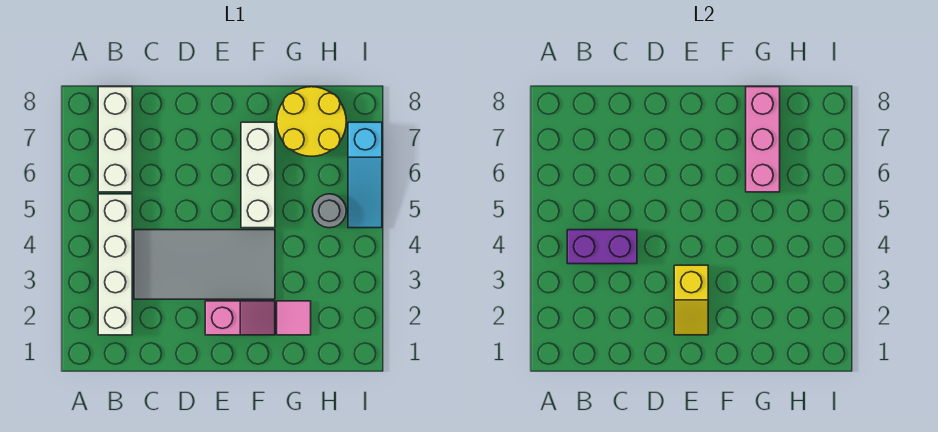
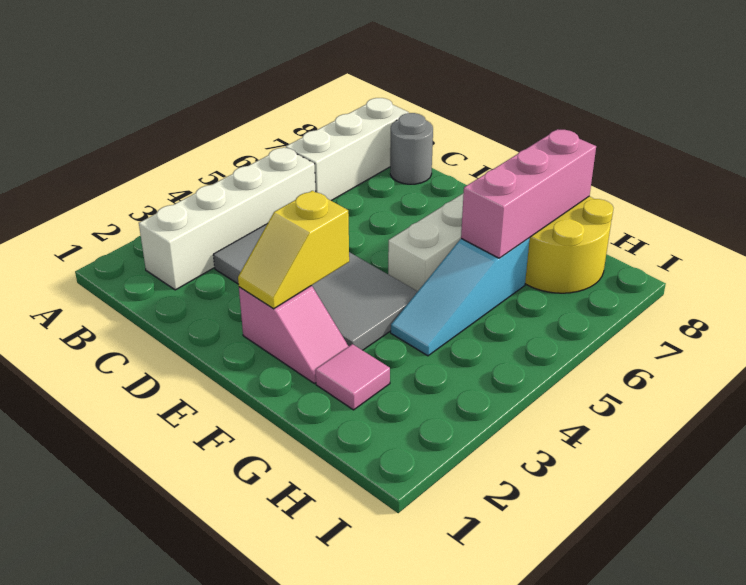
purple brick B4:C4 level 2 -> none
grey round brick H5 level 1 -> grey round brick C8 level 1
cyan slope I5:I7 level 1 top 7 -> cyan slope G4:G6 level 1 top 6

